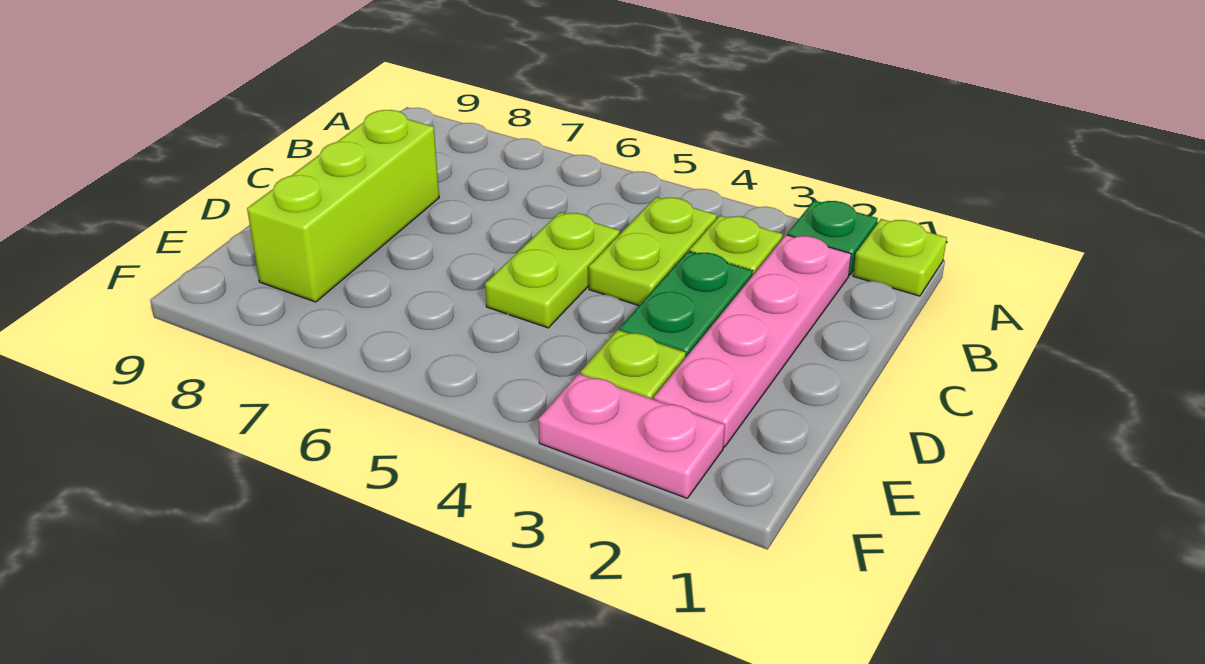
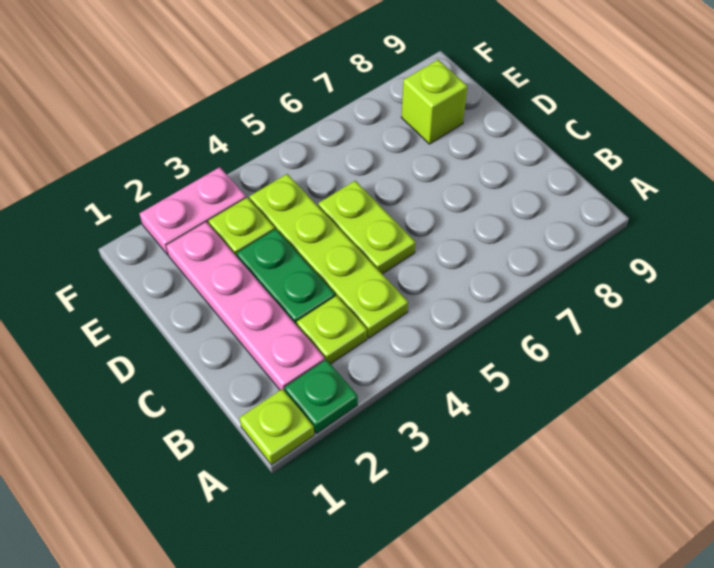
lime plate B4:C4 level 1 -> lime plate B4:E4 level 1
lime brick C8:E8 level 1 -> lime brick E8 level 1

